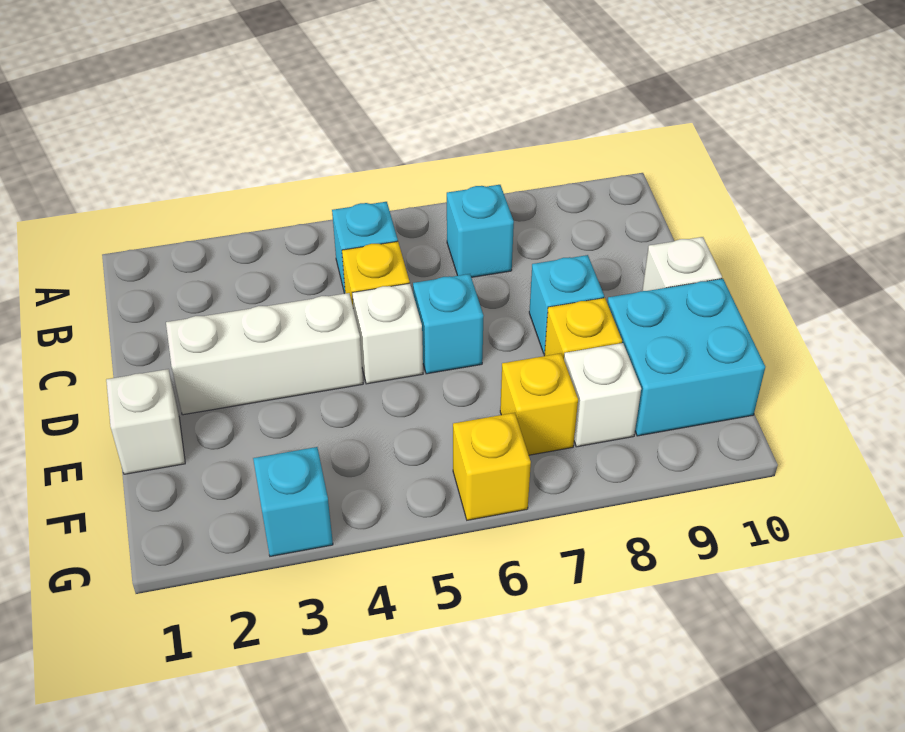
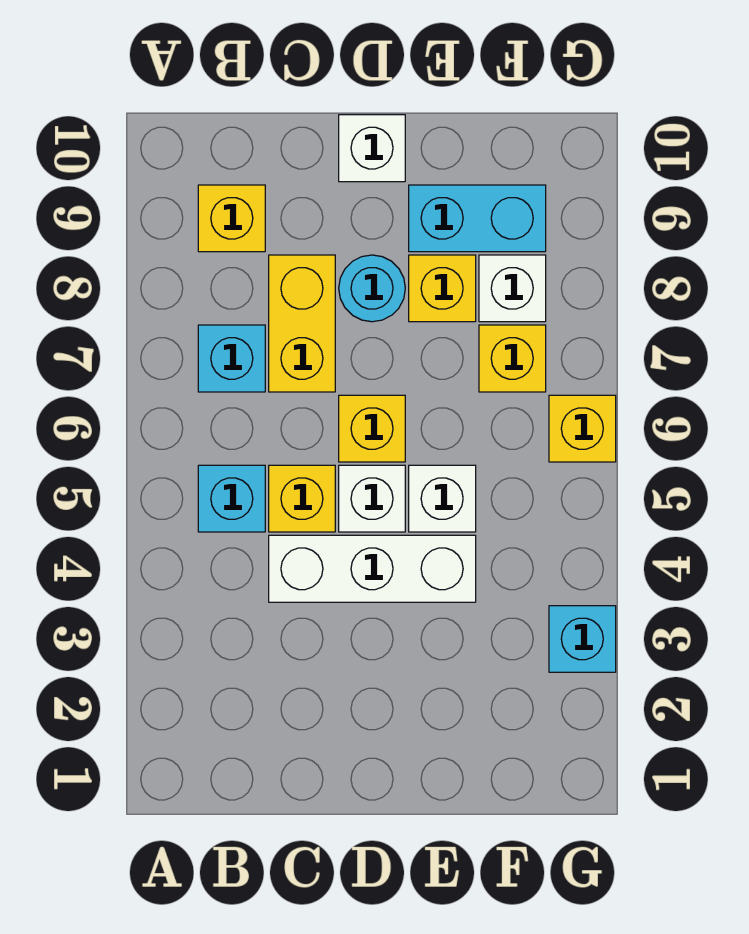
none -> yellow brick B9 level 1
none -> yellow brick C7:C8 level 1
white brick D2:D4 level 1 -> white brick C4:E4 level 1
cyan brick D6 level 1 -> yellow brick D6 level 1
cyan brick D8 level 1 -> cyan round brick D8 level 1
white brick E1 level 1 -> white brick E5 level 1
cyan brick E9:F10 level 1 -> cyan brick E9:F9 level 1

